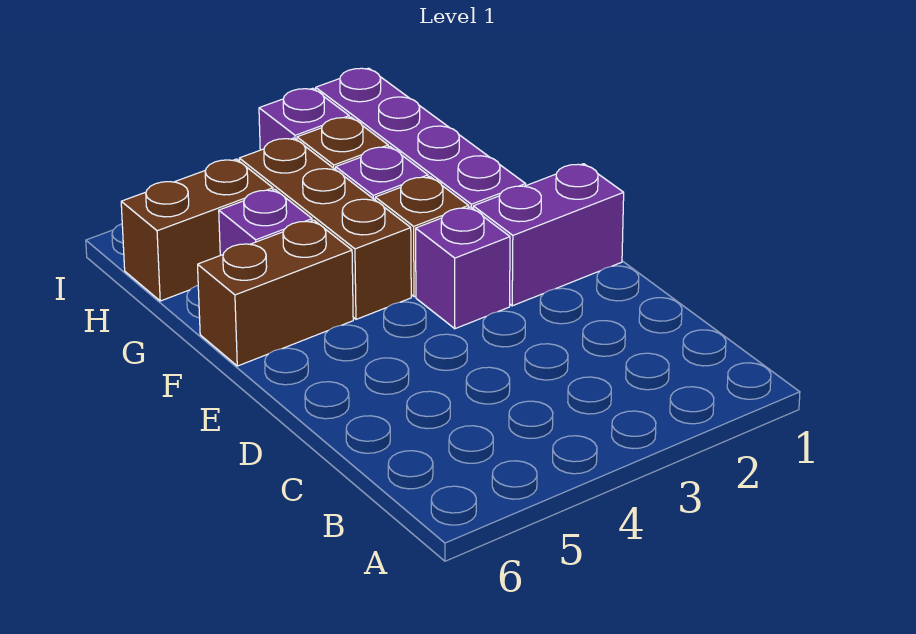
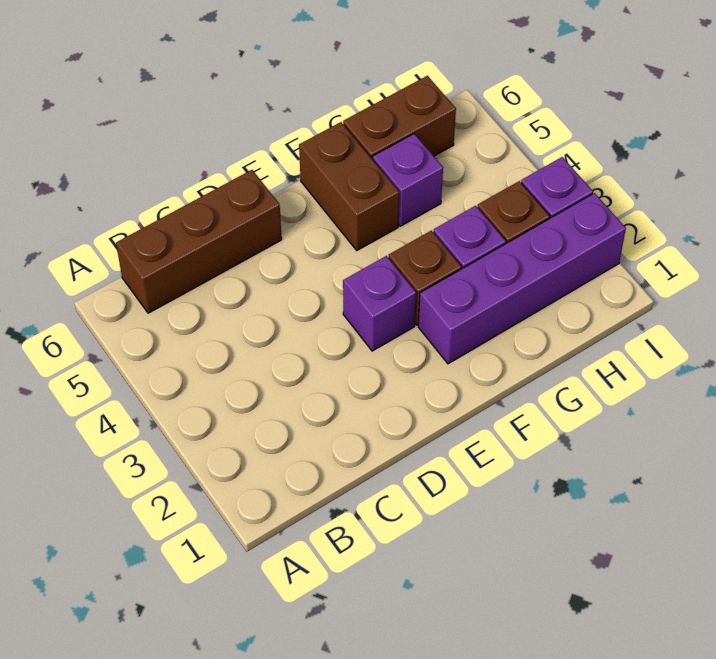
purple brick E1:E2 level 1 -> none
brown brick F4:H4 level 1 -> brown brick B6:D6 level 1
brown brick H5:H6 level 1 -> brown brick G6:H6 level 1

